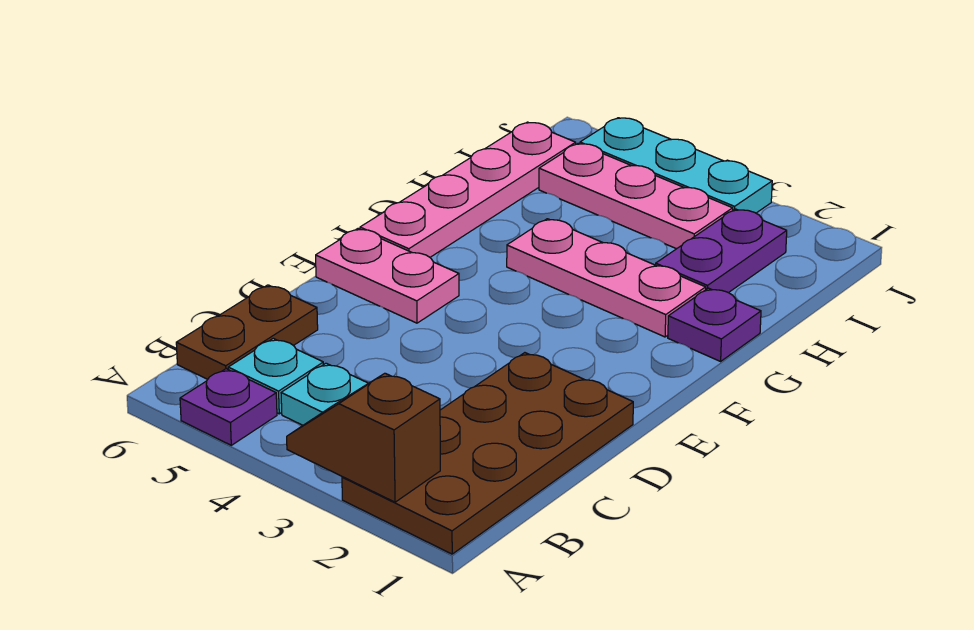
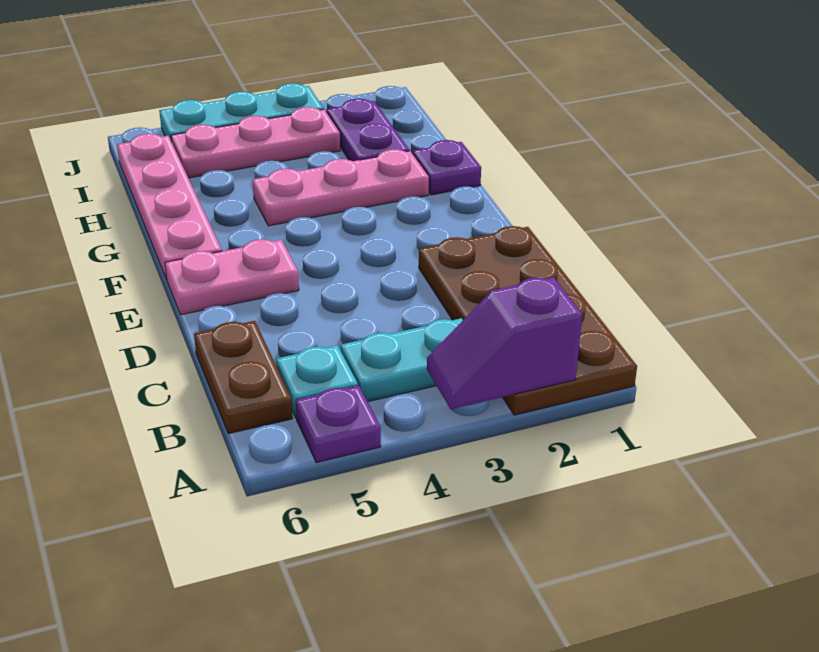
brown slope A2:A3 level 2 top 2 -> purple slope A2:A3 level 2 top 2

